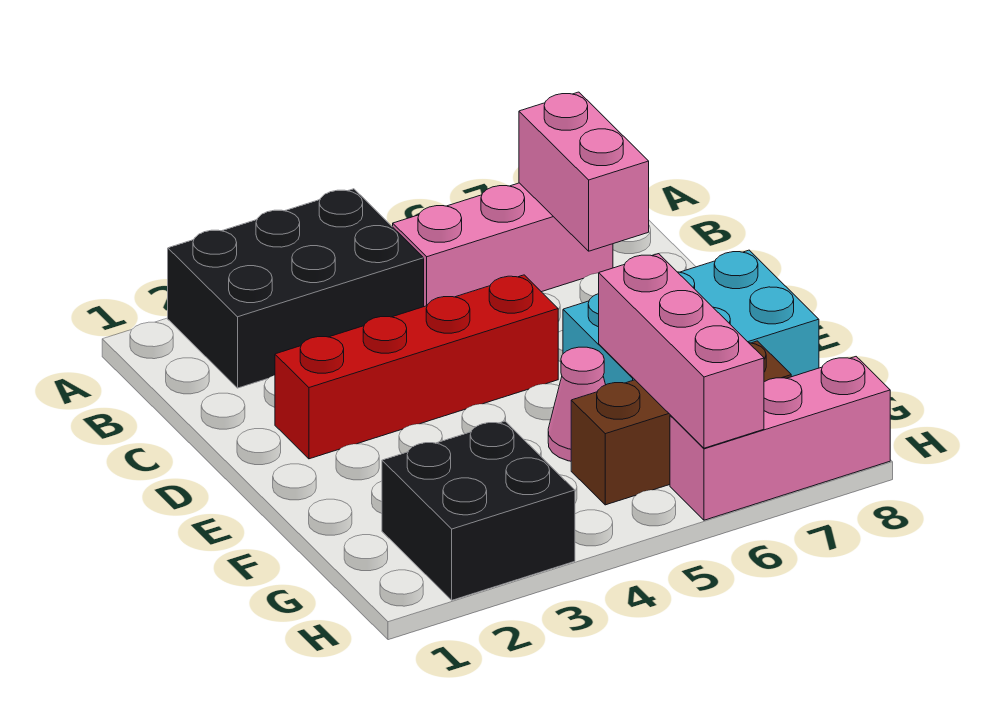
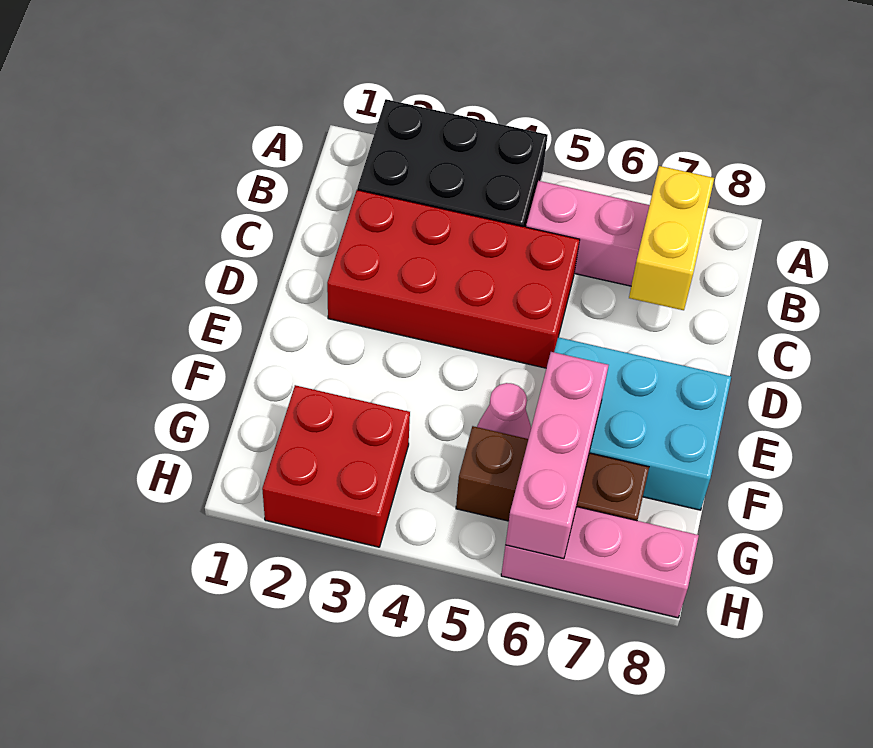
pink brick B7:C7 level 2 -> yellow brick B7:C7 level 2
red brick D2:D5 level 1 -> red brick C2:D5 level 1
black brick G2:H3 level 1 -> red brick G2:H3 level 1

